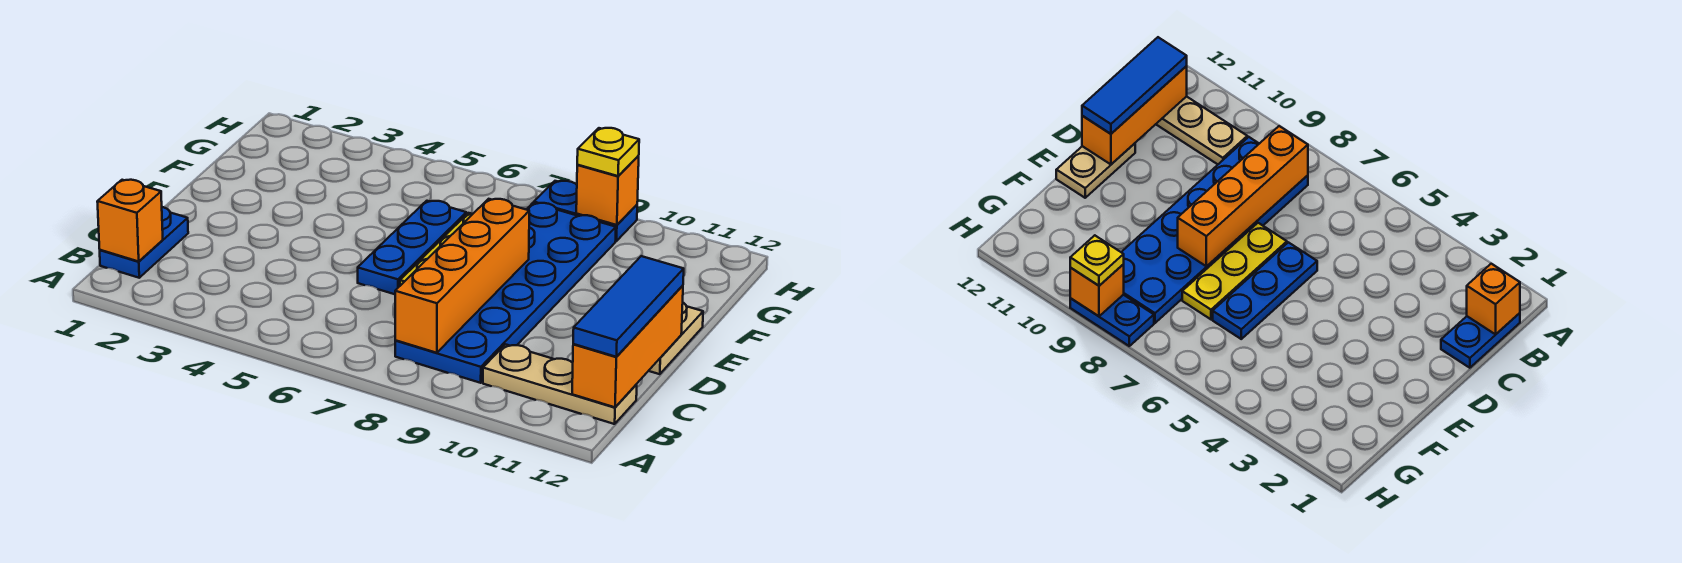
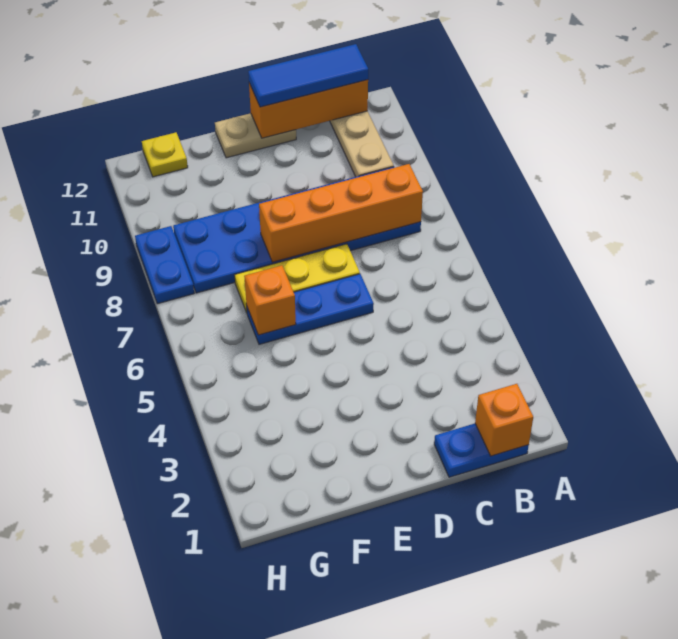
orange brick H9 level 2 -> orange brick F6 level 2
yellow plate H9 level 3 -> yellow plate G12 level 1

